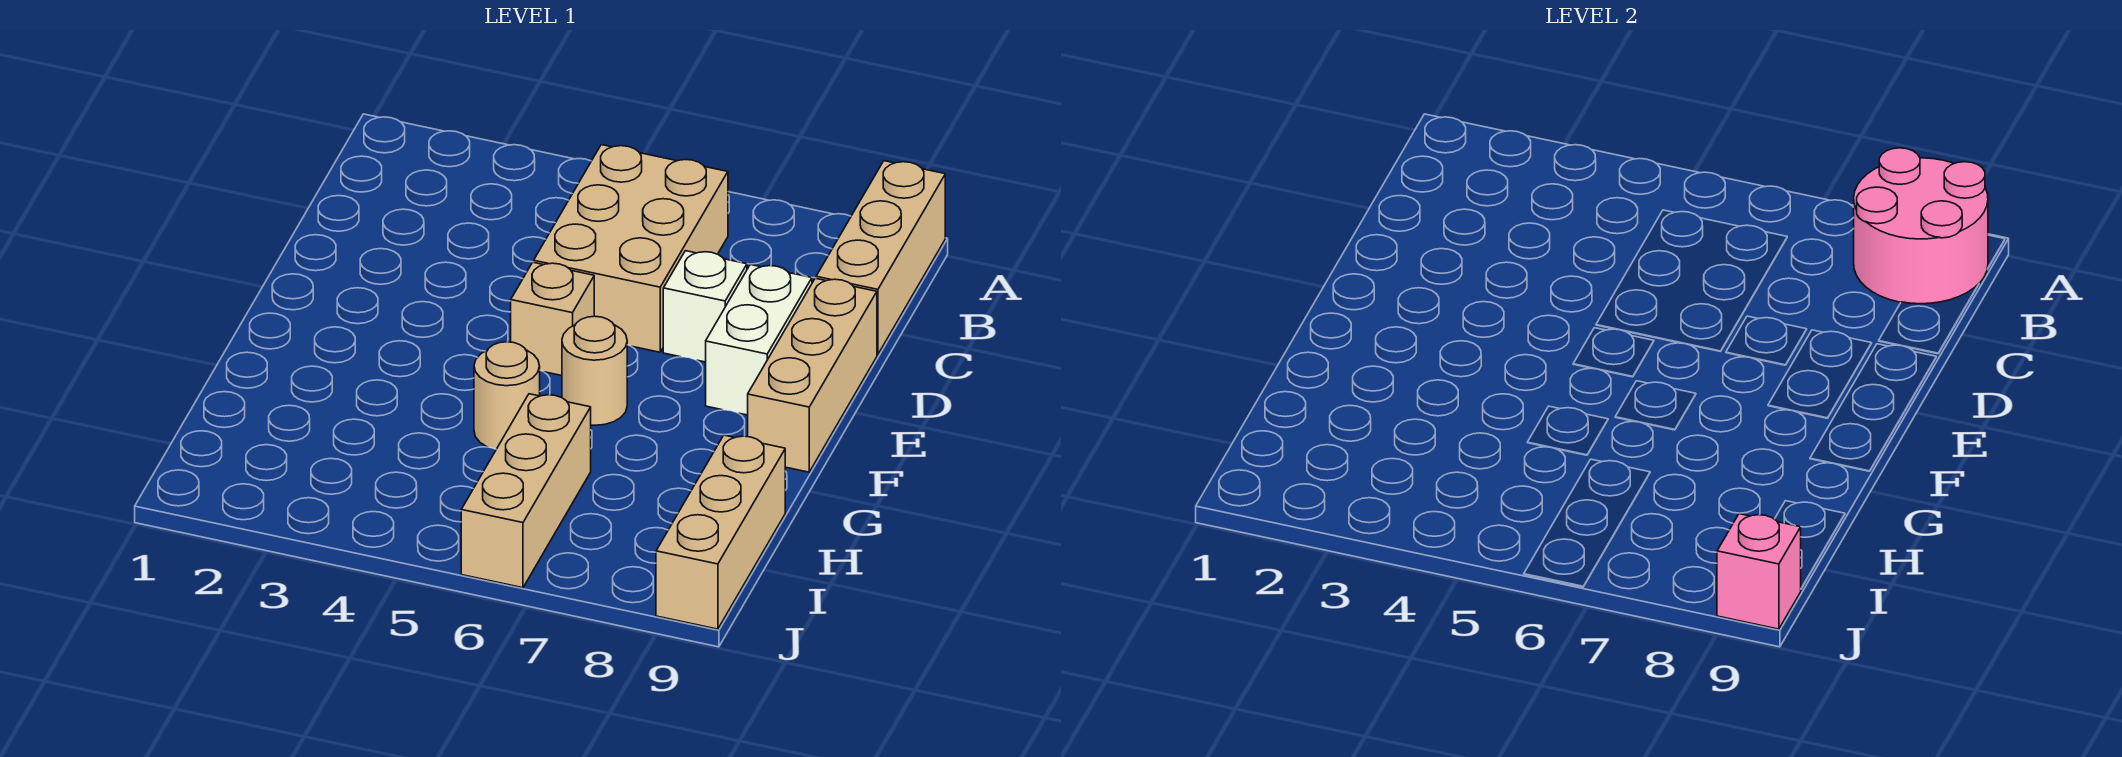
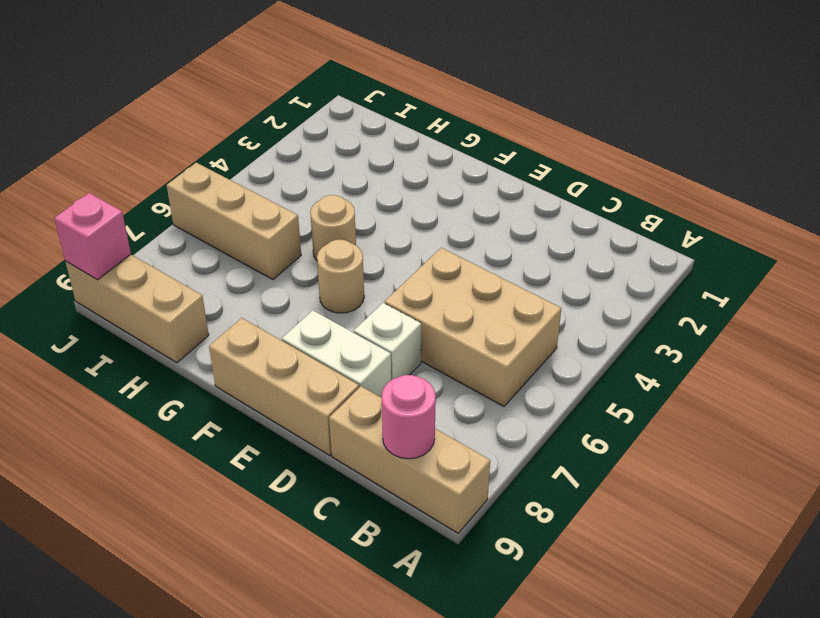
pink round brick A8:B9 level 2 -> pink round brick B9 level 2
tan brick E5 level 1 -> none

